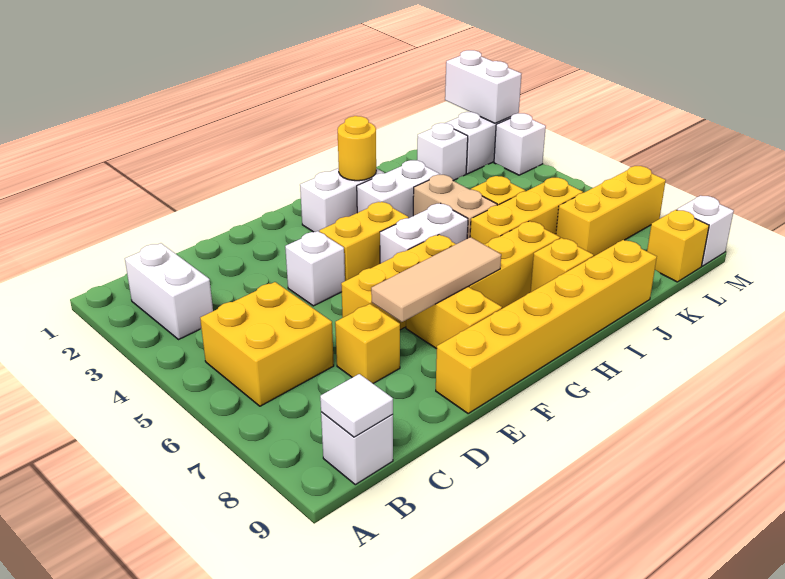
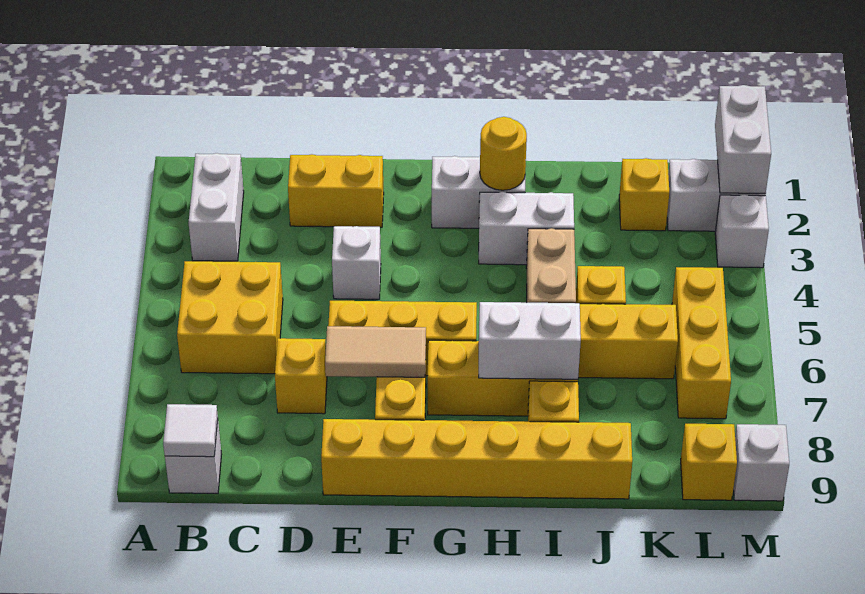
tan tile E7:G7 level 2 -> tan tile E7:F7 level 2
yellow brick F4:G4 level 1 -> yellow brick D2:E2 level 1
white brick G5:H5 level 1 -> white brick H7:I7 level 2
white brick K2 level 1 -> yellow brick K2 level 1
yellow brick K7:M7 level 1 -> yellow brick L5:L7 level 1

